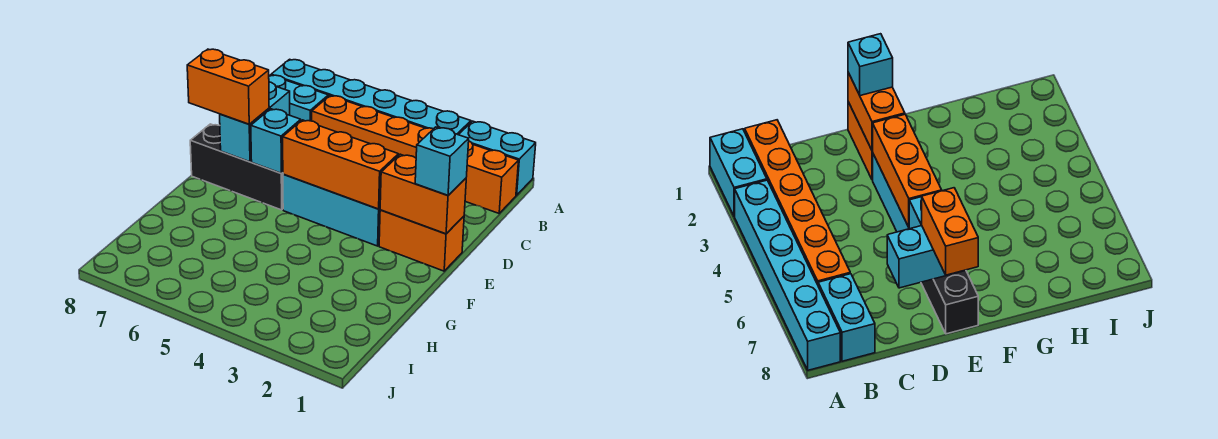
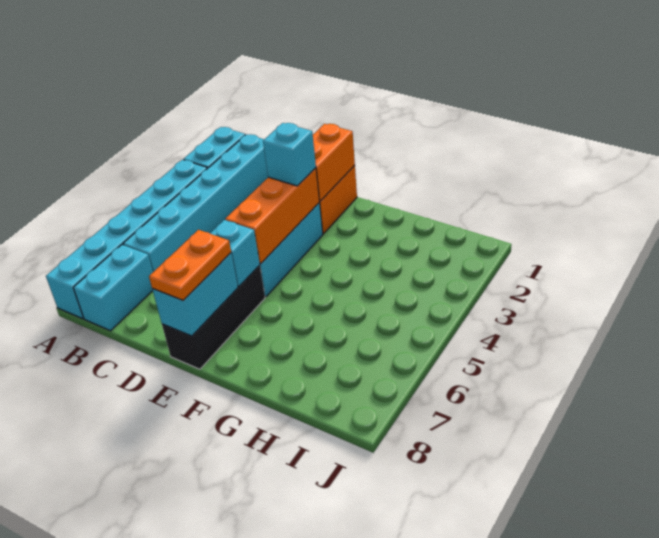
orange brick B1:B6 level 1 -> cyan brick B1:B6 level 1
cyan brick D7:E7 level 2 -> cyan brick E7:E8 level 2
cyan brick E1 level 3 -> cyan brick E3 level 3
orange brick E7:E8 level 3 -> orange plate E7:E8 level 3

